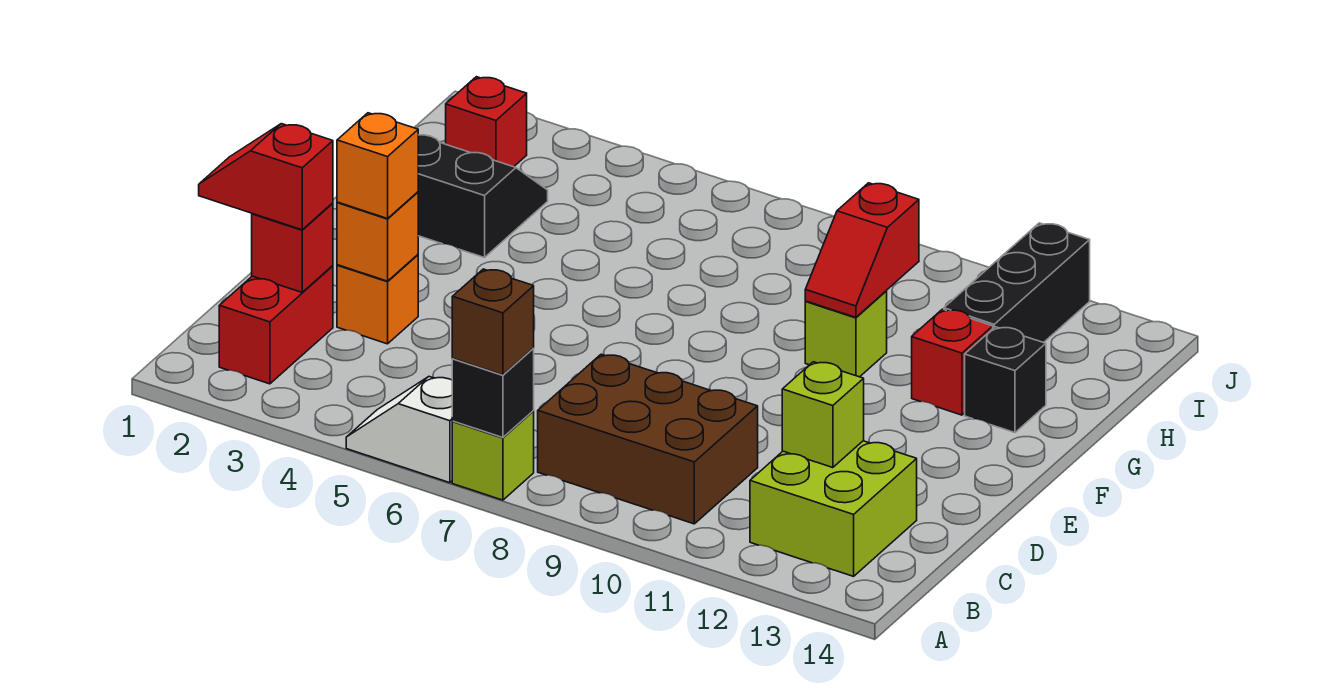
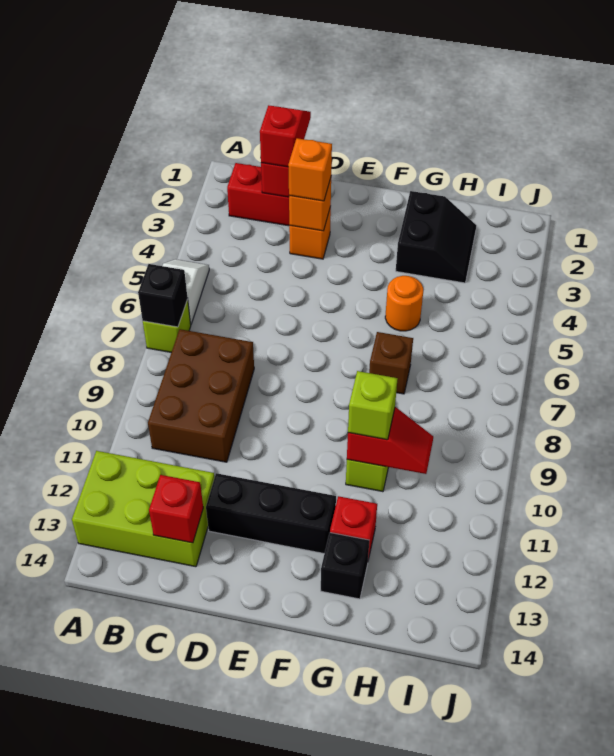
brown brick A7 level 3 -> brown brick G7 level 1
lime brick B12:C13 level 1 -> lime brick A12:C13 level 1
lime brick C12 level 2 -> lime brick G10 level 3
none -> orange round brick G5 level 1
red slope G10:H10 level 2 top H -> red slope G10:H10 level 2 top G
black brick H12:J12 level 1 -> black brick D12:F12 level 1
red brick I2 level 1 -> red brick C13 level 2

